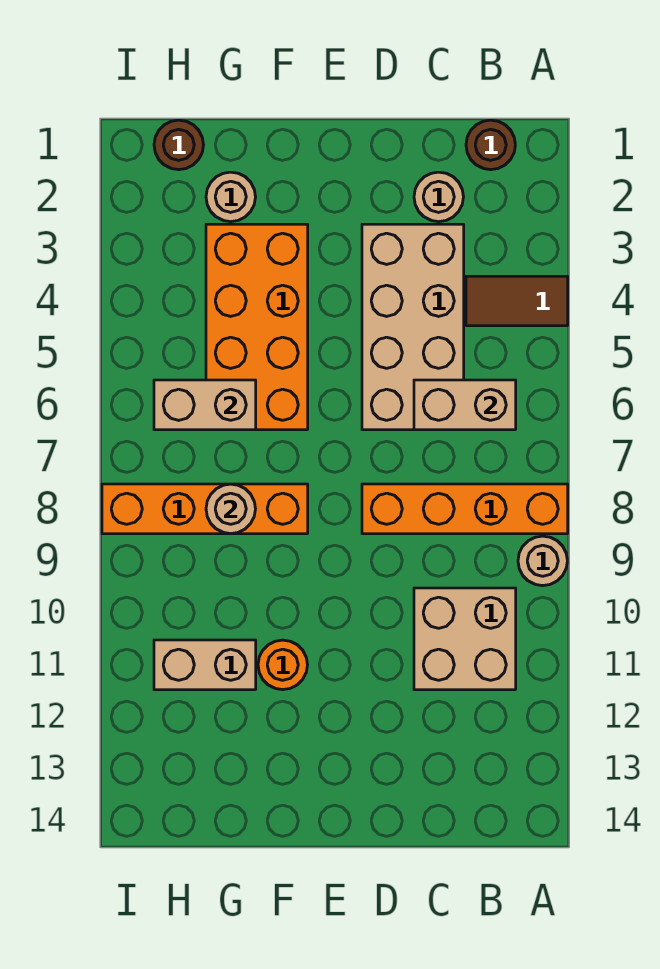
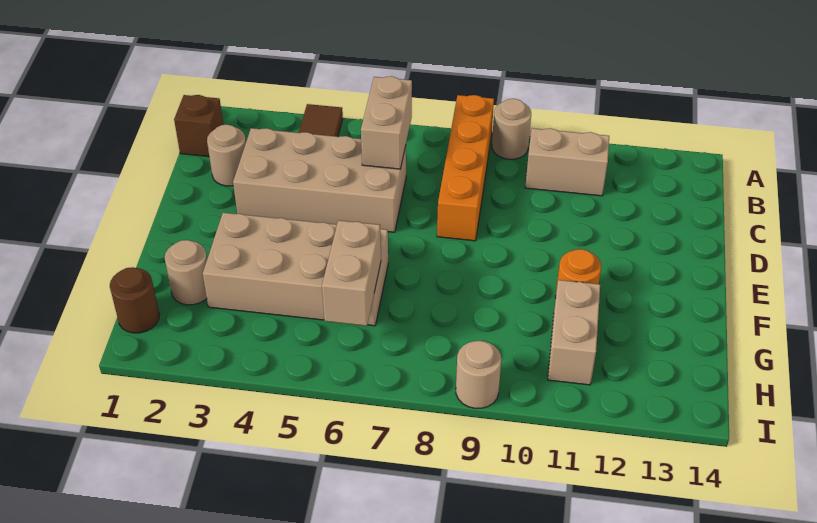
brown round brick B1 level 1 -> brown brick B1 level 1
tan brick B10:C11 level 1 -> tan brick B10:B11 level 1
orange brick F3:G6 level 1 -> tan brick F3:G6 level 1
orange brick F8:I8 level 1 -> none
tan round brick G8 level 2 -> tan round brick I9 level 1

